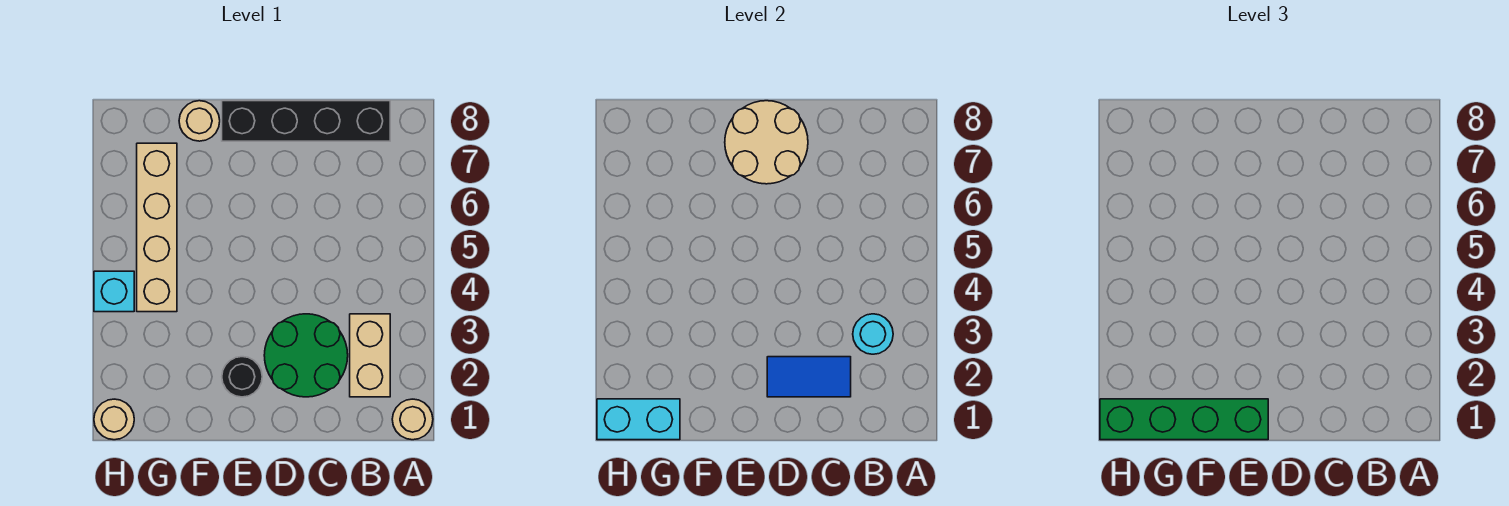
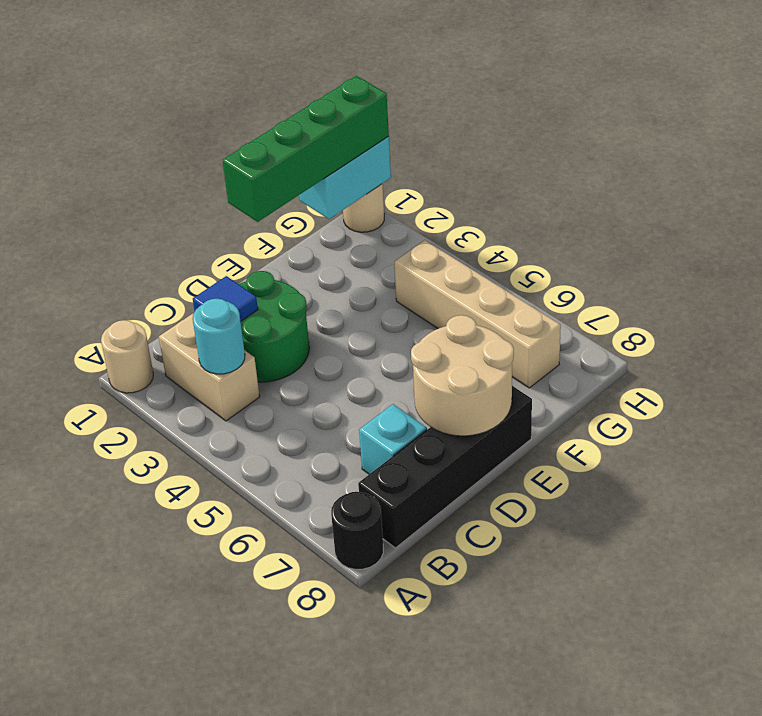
blue tile C2:D2 level 2 -> blue tile C2 level 2
black round brick E2 level 1 -> black round brick A8 level 1
tan round brick F8 level 1 -> none
cyan brick H4 level 1 -> cyan brick C7 level 1

